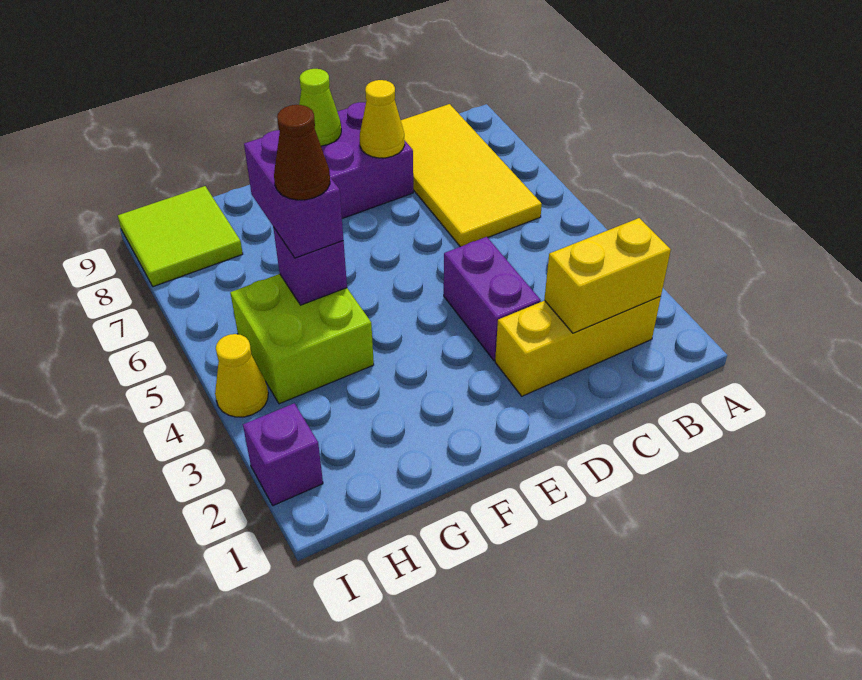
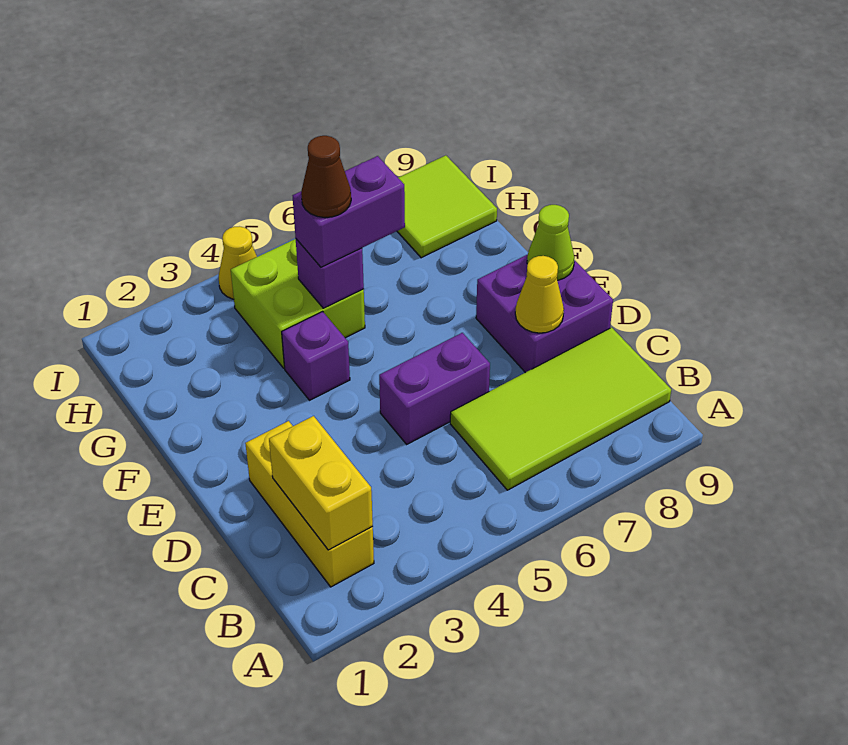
yellow tile B6:C9 level 1 -> lime tile B6:C9 level 1
purple brick D3:D4 level 1 -> purple brick D5:D6 level 1
purple brick I2 level 1 -> purple brick F4 level 1

